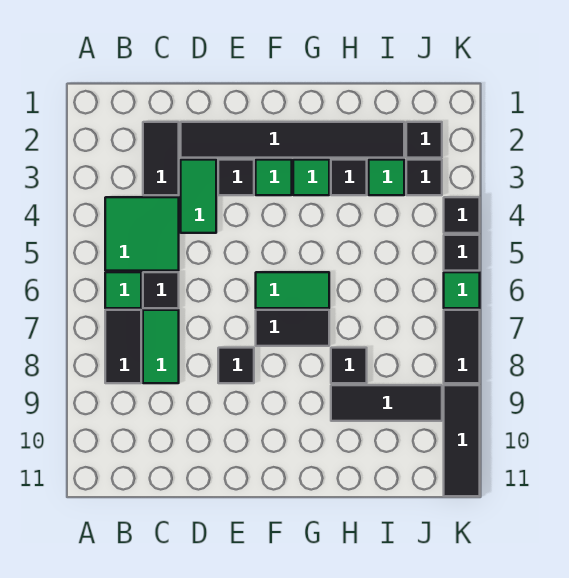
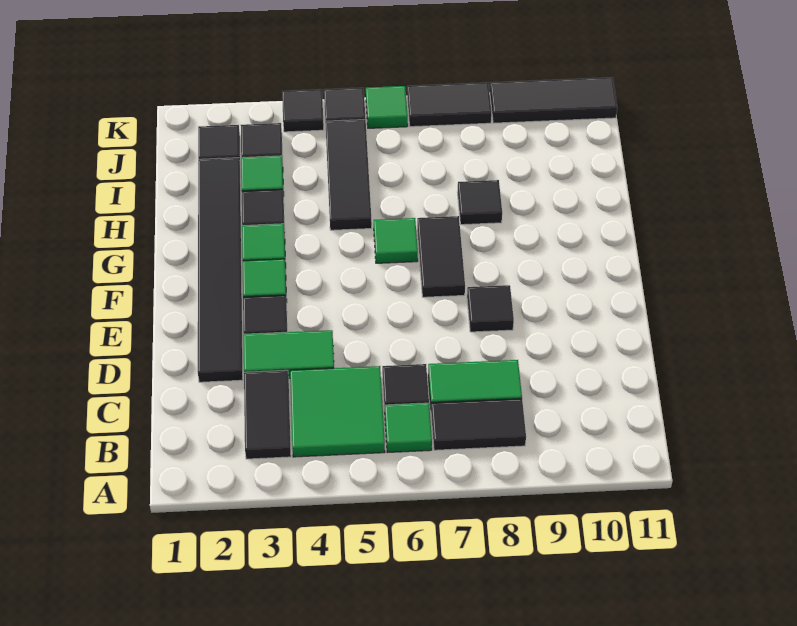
black tile C2:C3 level 1 -> black tile B3:C3 level 1
green tile F6:G6 level 1 -> green tile G6 level 1
black tile H9:J9 level 1 -> black tile H5:J5 level 1

